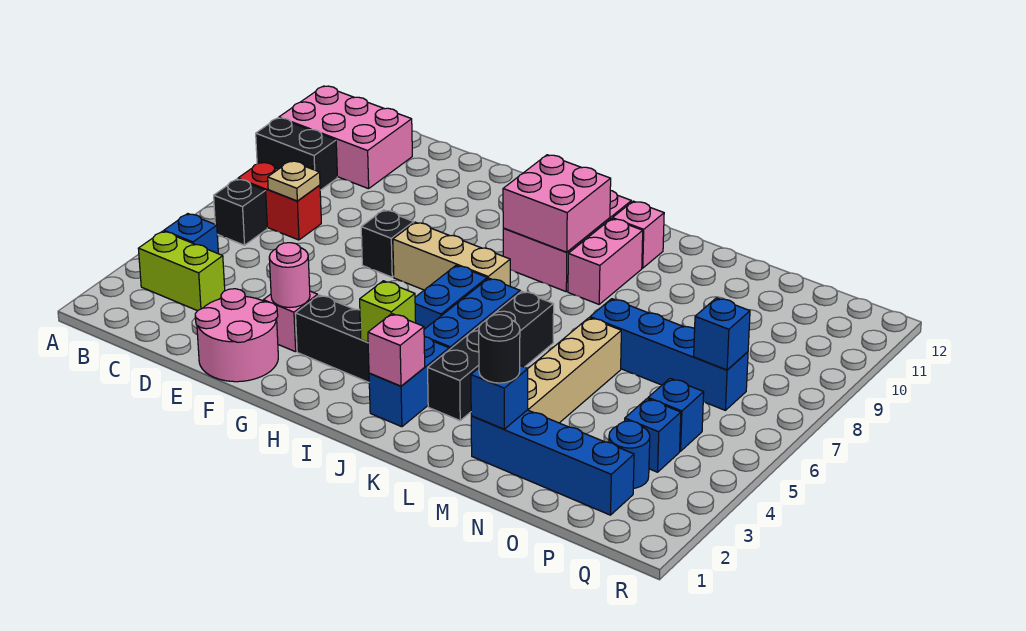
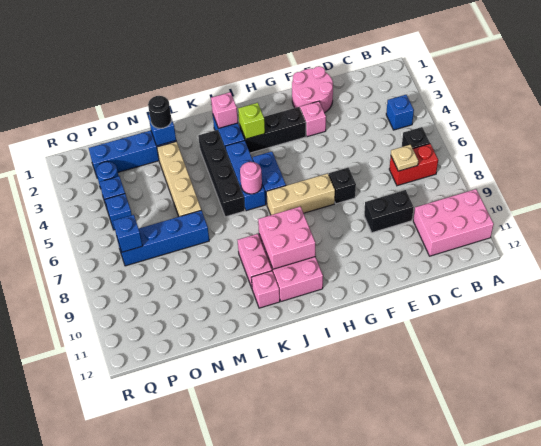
black brick A9:B9 level 1 -> black brick D9:E9 level 1
lime brick B3:C3 level 1 -> none
pink round brick F3 level 2 -> pink round brick J6 level 2

